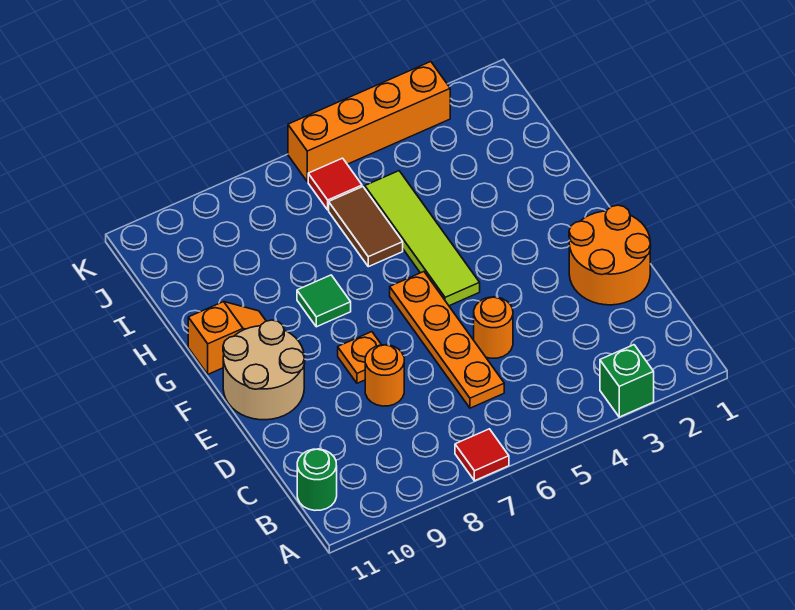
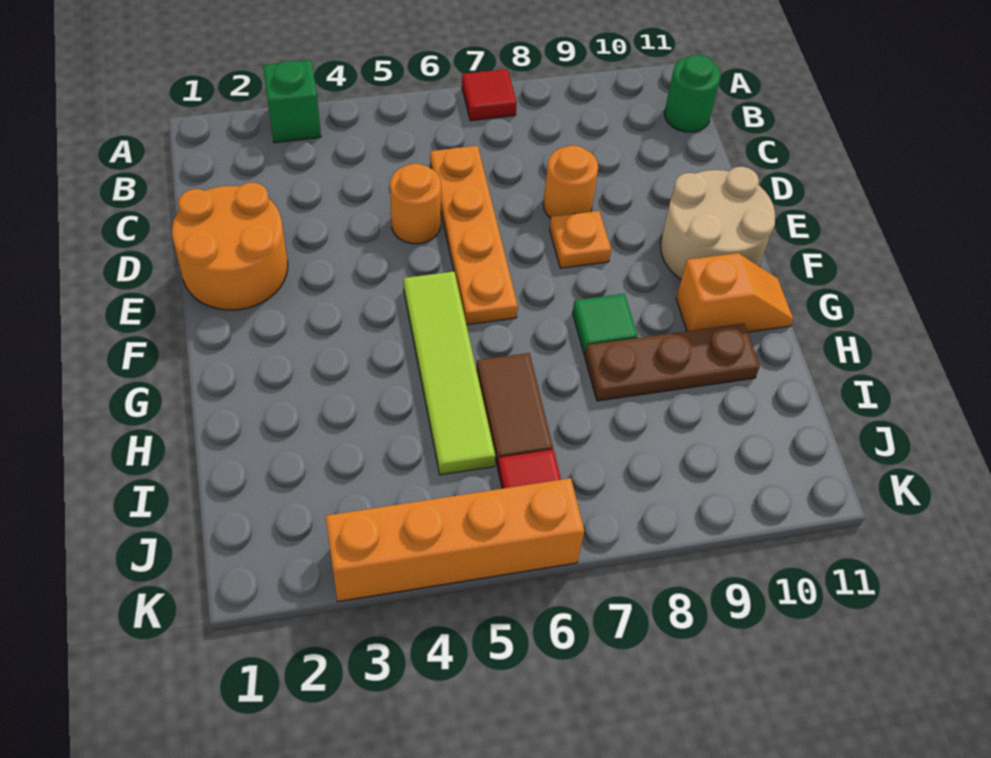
orange slope G10:G11 level 1 top 11 -> orange slope G10:G11 level 1 top 10
none -> brown plate H8:H10 level 1

